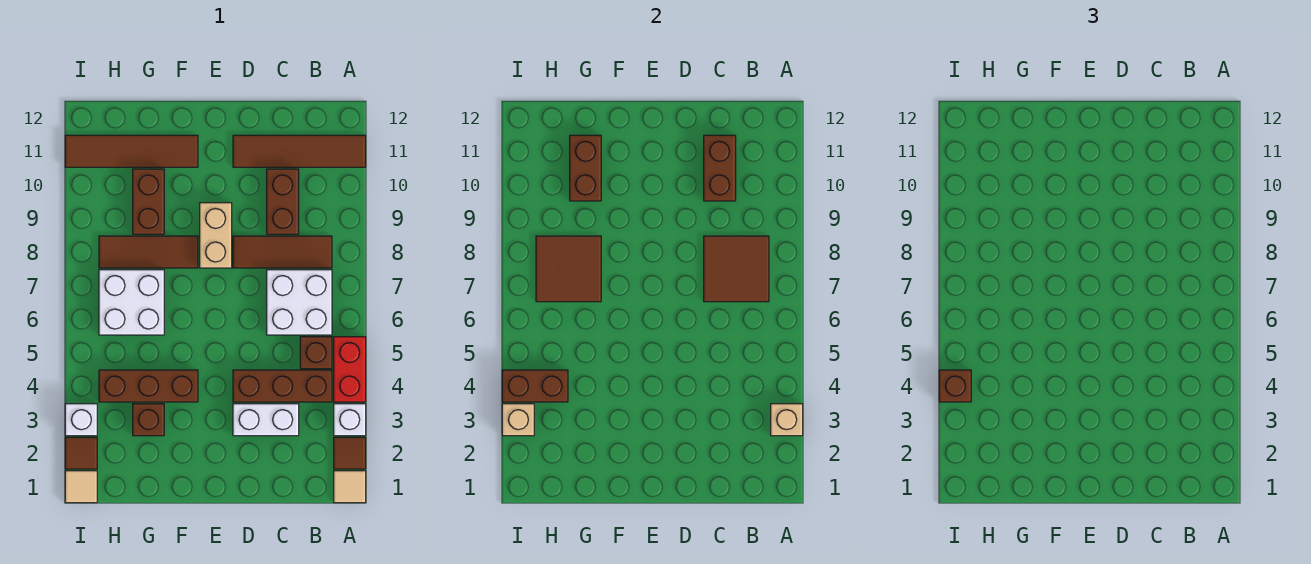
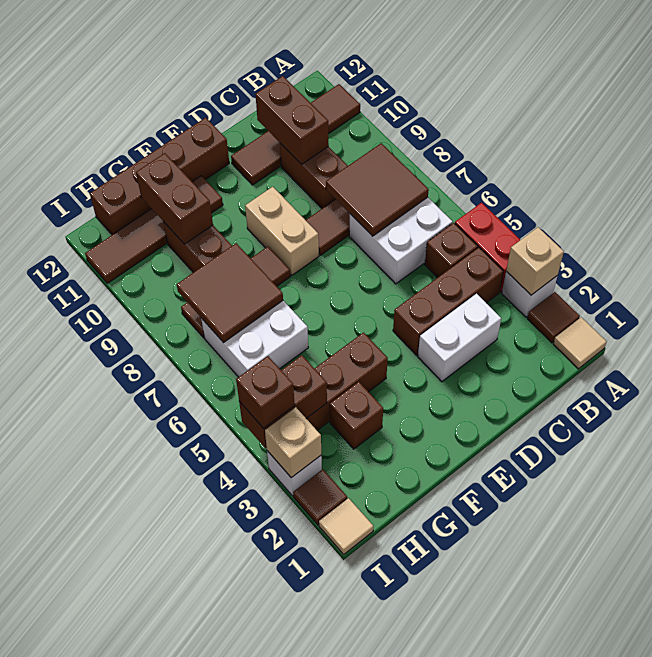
none -> brown brick E12:H12 level 1

